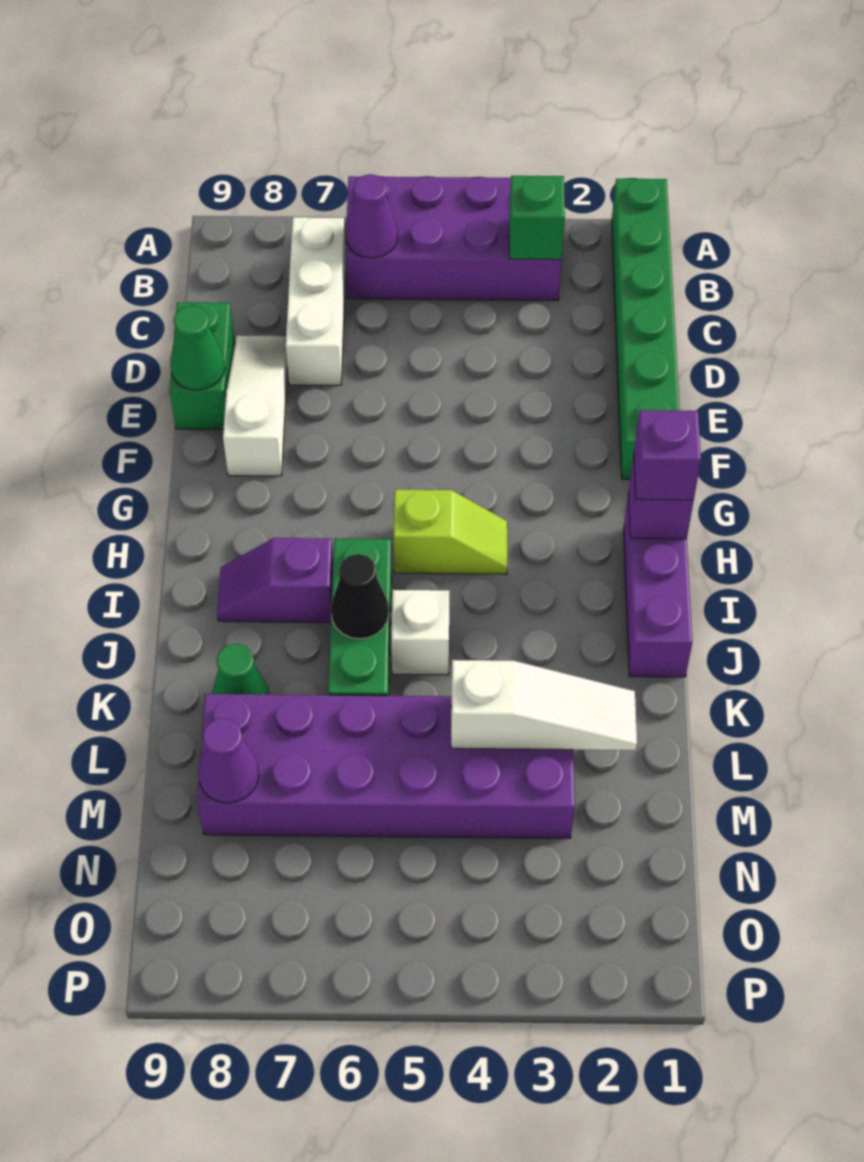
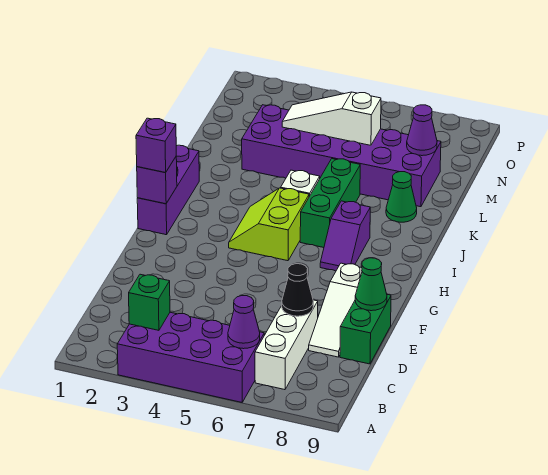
green brick A1:F1 level 1 -> none
lime slope H4:H5 level 1 top 5 -> lime slope H4:I5 level 1 top 5
purple slope I7:I8 level 1 top 7 -> purple slope H7:I7 level 1 top I
black cone J6 level 2 -> black cone D7 level 2
white slope L2:L4 level 2 top 4 -> white slope M4:M6 level 2 top 6

